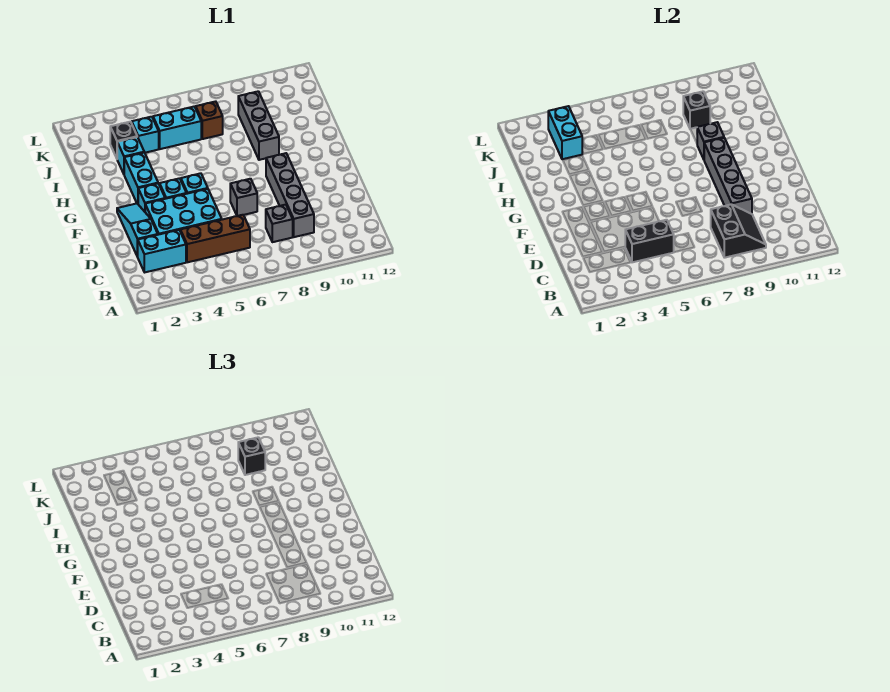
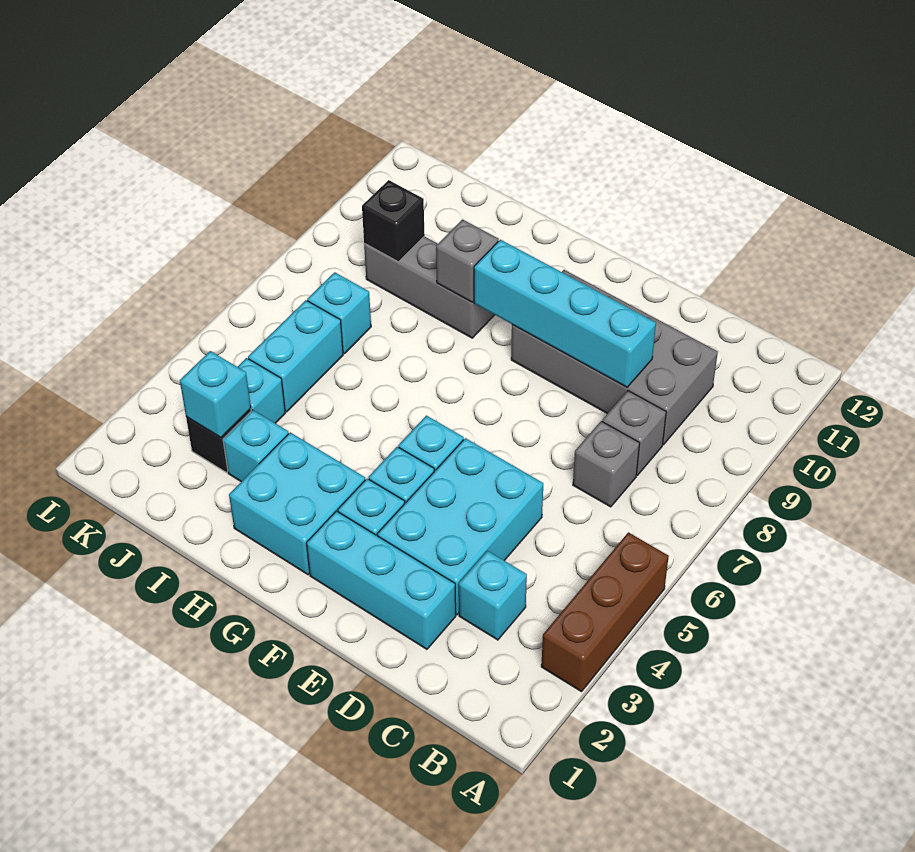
black slope B8:C9 level 2 top 8 -> none
cyan brick C2:C3 level 1 -> cyan brick C3 level 1
brown brick C4:C6 level 1 -> brown brick A3:A5 level 1
black brick C4:C5 level 2 -> none
grey brick C9:F9 level 1 -> grey brick C9:F10 level 1
cyan slope D2:F2 level 1 top D -> cyan brick D2:F2 level 1
grey brick D9:G9 level 2 -> cyan brick D9:G9 level 2
grey brick E7 level 1 -> grey brick C7 level 1
cyan brick G3:H3 level 1 -> cyan brick G2:H3 level 1
cyan brick J3:K3 level 2 -> cyan brick J3 level 2
brown brick J7 level 1 -> cyan brick J7 level 1
black brick J9 level 3 -> none

